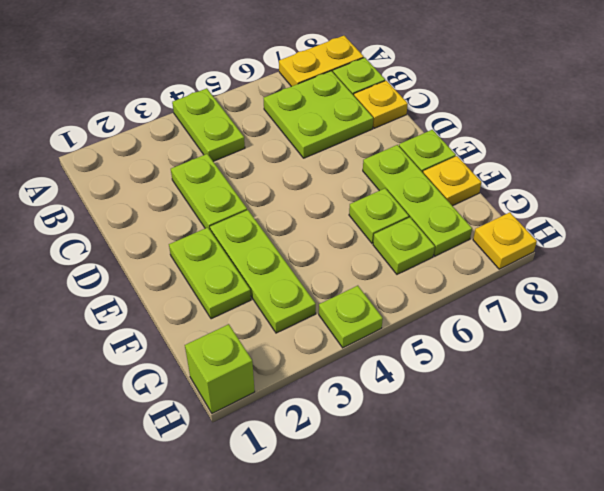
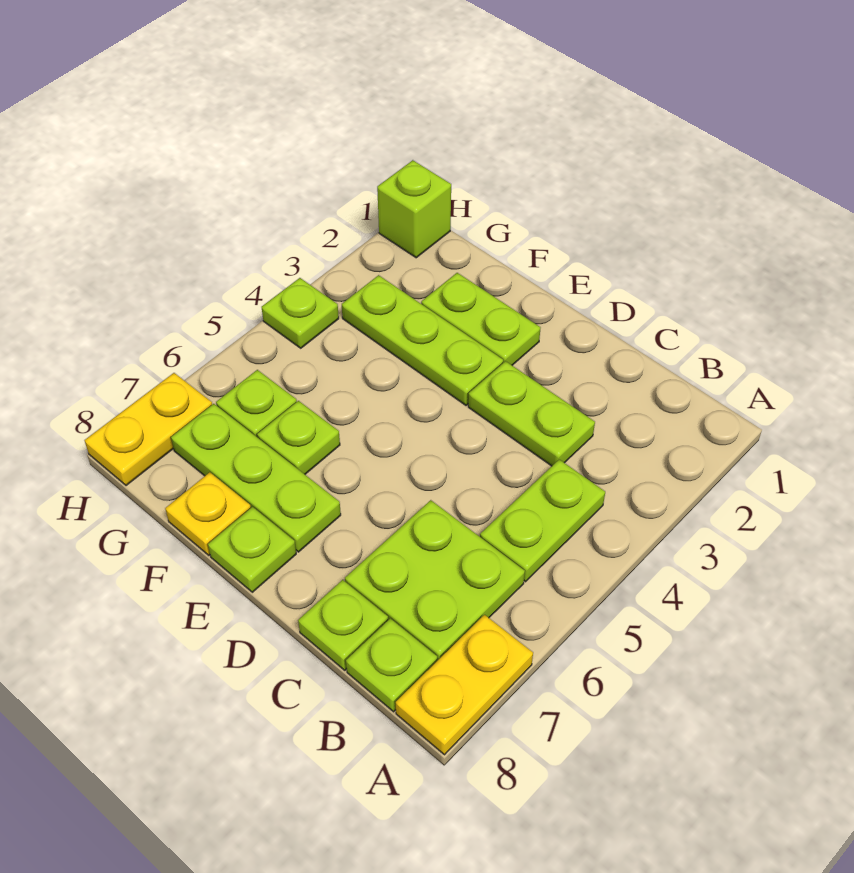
lime plate A4:B4 level 1 -> lime plate B4:B5 level 1
yellow plate C8 level 1 -> lime plate C8 level 1
yellow plate H8 level 1 -> yellow plate H7:H8 level 1

